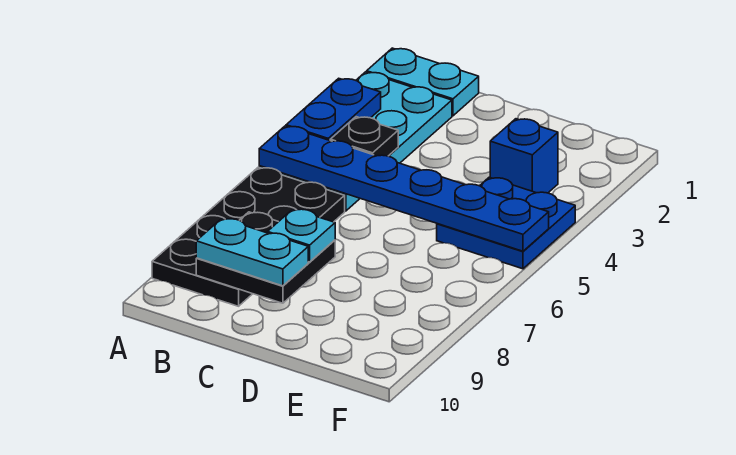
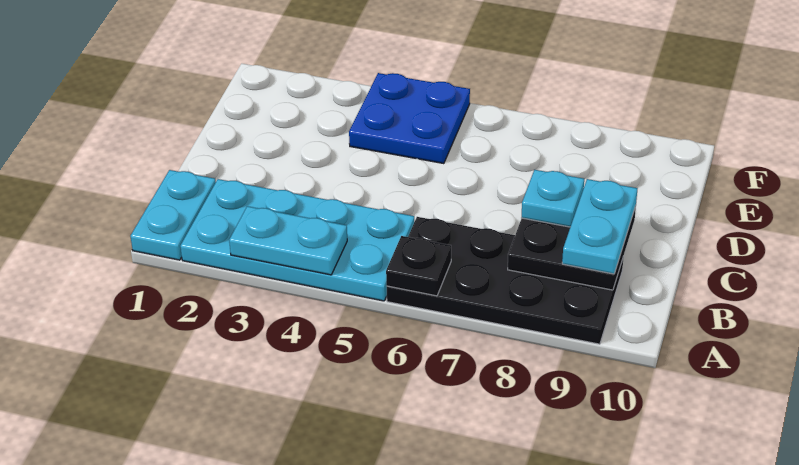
blue plate A3:A4 level 2 -> cyan plate A3:A4 level 2
blue plate A5:F5 level 2 -> none
black plate B4 level 2 -> black plate A6 level 2
blue brick E3 level 1 -> none

